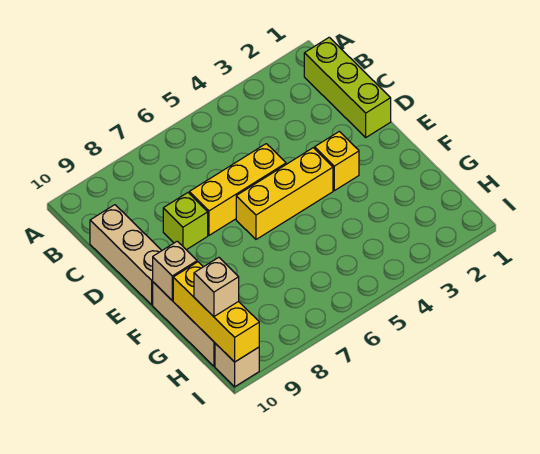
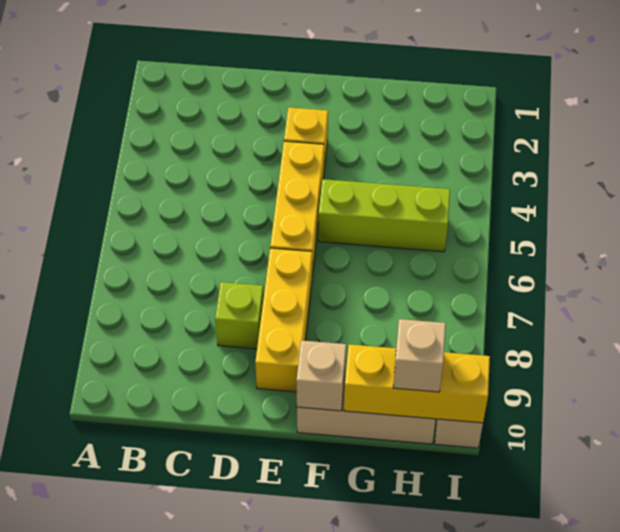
lime brick B1:D1 level 1 -> lime brick F5:H5 level 1
tan brick C10:E10 level 1 -> none
yellow brick D5:D7 level 1 -> yellow brick E7:E9 level 1

